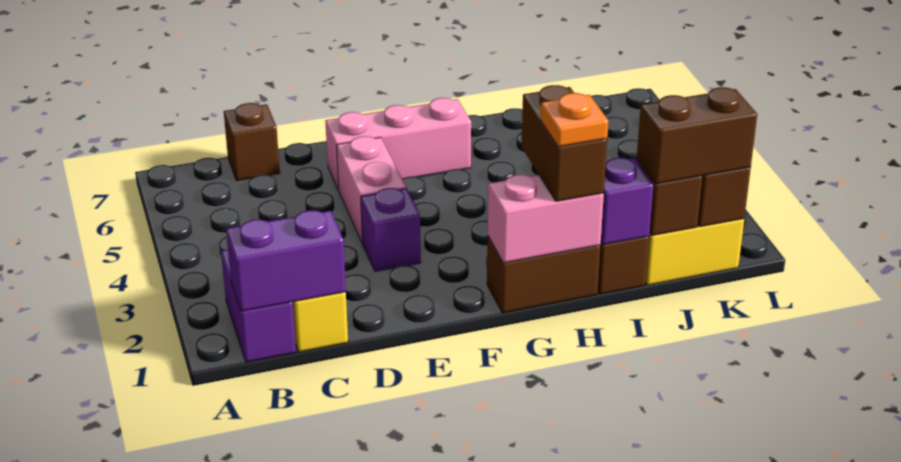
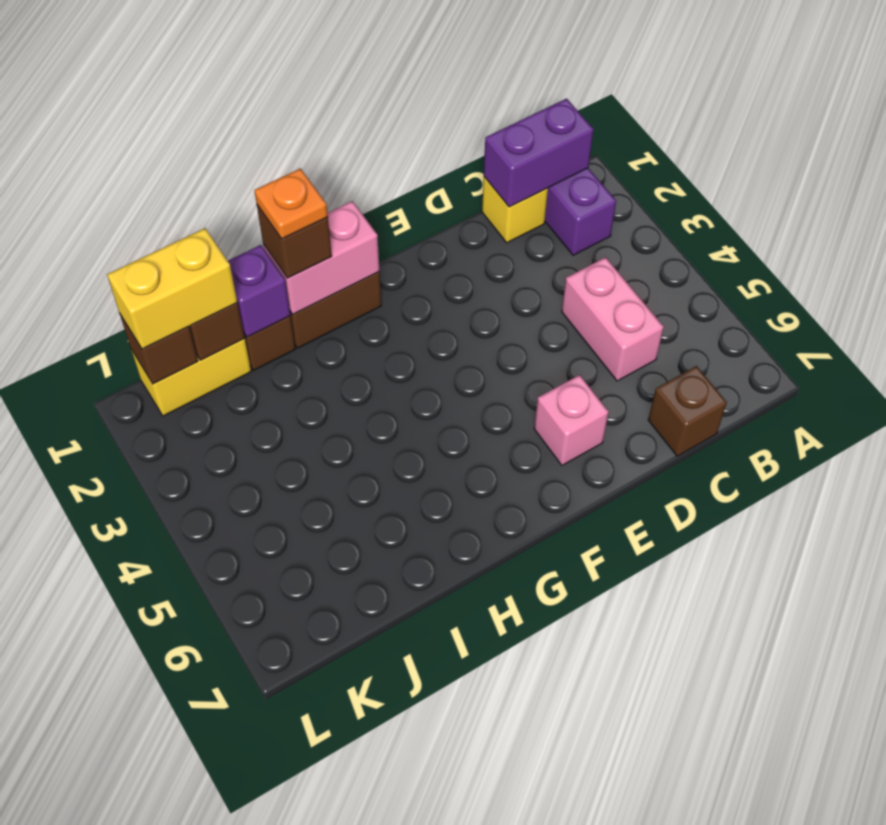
purple brick E3 level 1 -> none
pink brick E4:E5 level 1 -> pink brick C4:C5 level 1
pink brick E6:G6 level 1 -> pink brick E6 level 1
brown brick H1:H2 level 3 -> brown brick H1 level 3
brown brick J1:K1 level 3 -> yellow brick J1:K1 level 3

